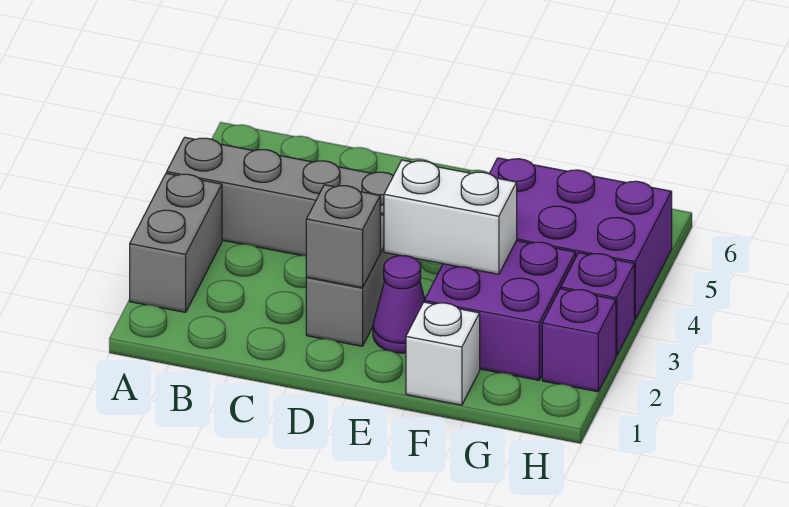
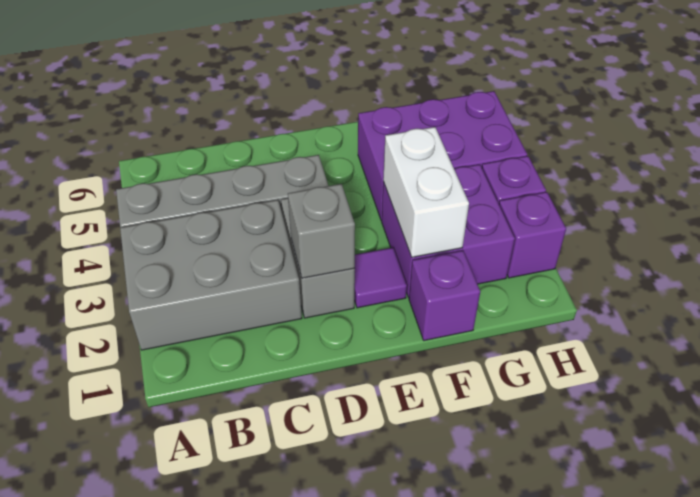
grey brick A2:A3 level 1 -> grey brick A2:C3 level 1
purple cone E2 level 1 -> purple tile E2 level 1
white brick E3:F3 level 2 -> white brick F2:F3 level 2
white brick F1 level 1 -> purple brick F1 level 1

